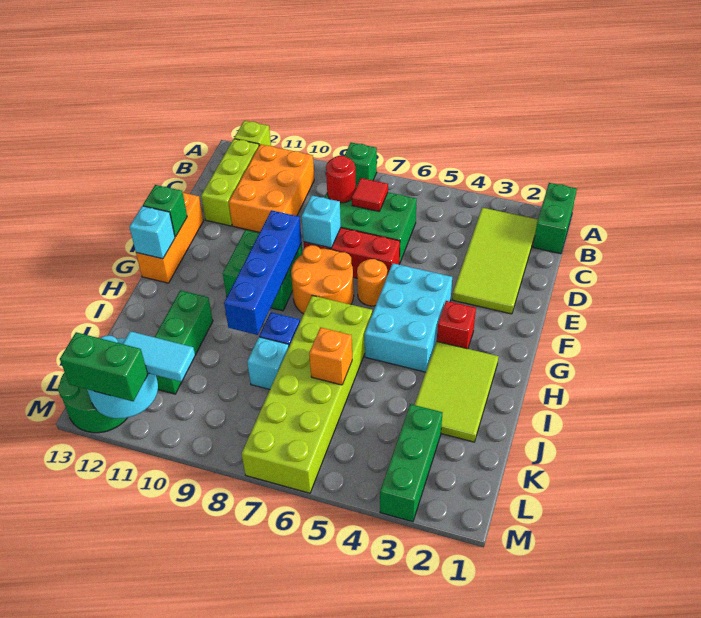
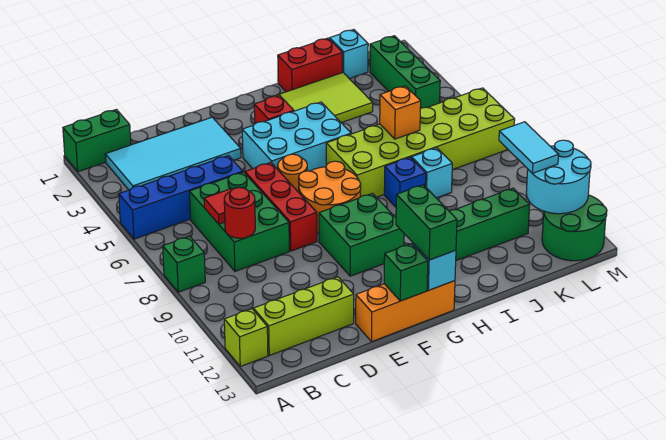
lime tile B2:E3 level 1 -> cyan tile B2:E3 level 1
orange brick B10:D11 level 1 -> none
cyan brick E8 level 2 -> cyan brick K1 level 1
blue brick F9:I9 level 2 -> blue brick A5:D5 level 1
none -> red brick I1:J1 level 1
green brick K3:M3 level 1 -> green brick L2:L4 level 1
green brick M11:M12 level 3 -> green brick G12:G13 level 3

